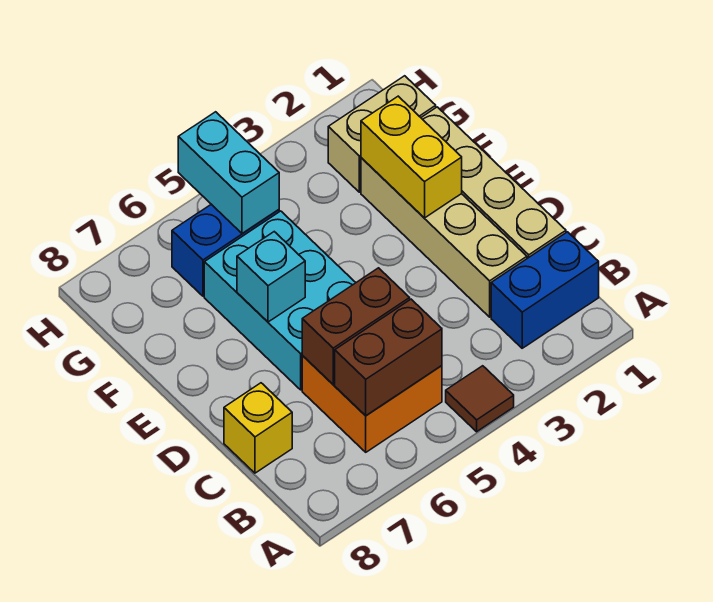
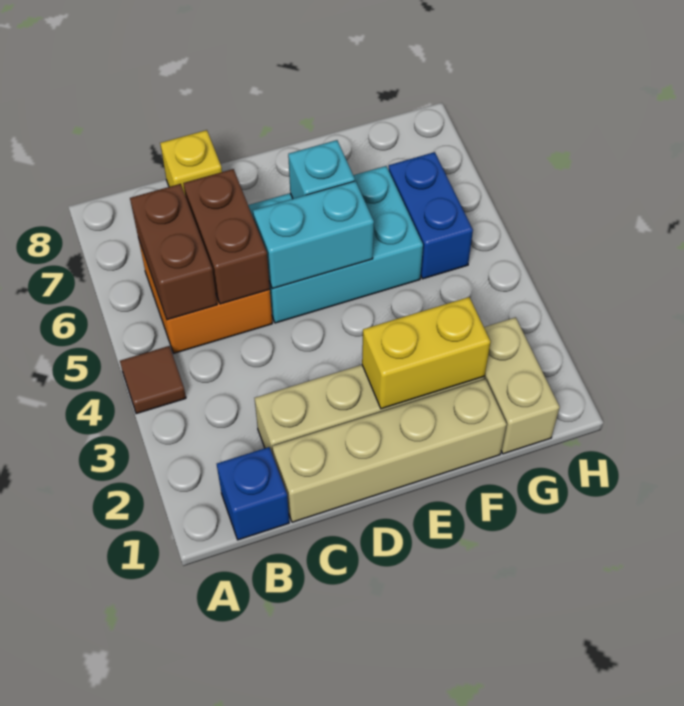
blue brick B1:B2 level 1 -> blue brick B1 level 1
cyan brick G5:H5 level 2 -> cyan brick D5:E5 level 2

